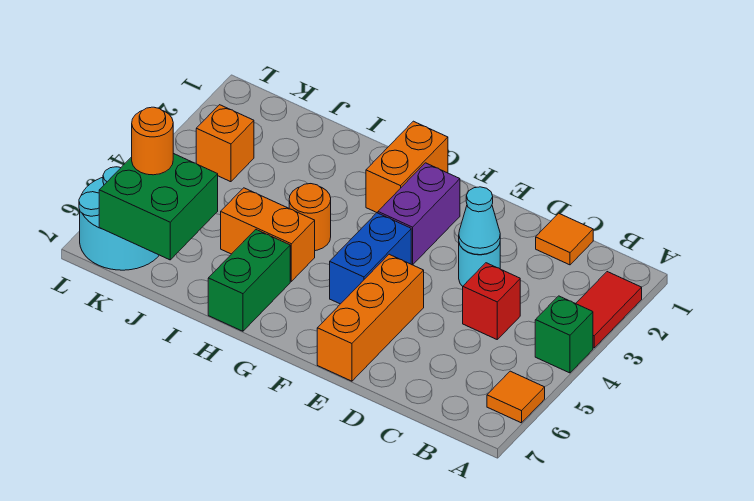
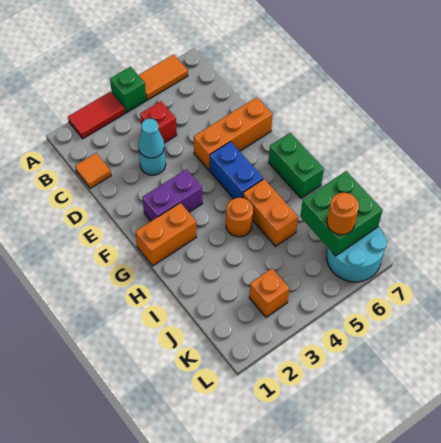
orange tile A6 level 1 -> orange tile A5:A6 level 1
blue brick F4:F5 level 1 -> blue brick F5:G5 level 1
green brick H6:H7 level 1 -> green brick G7:H7 level 1

